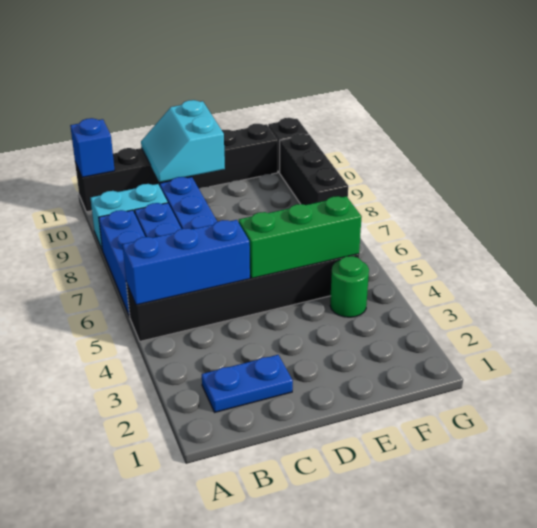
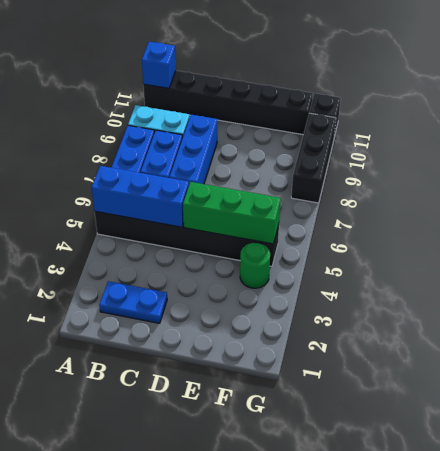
cyan slope C10:D11 level 2 top D -> none

